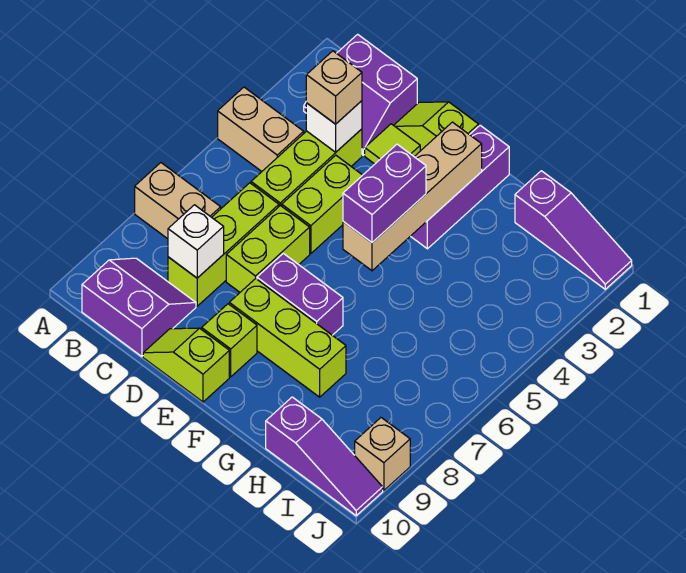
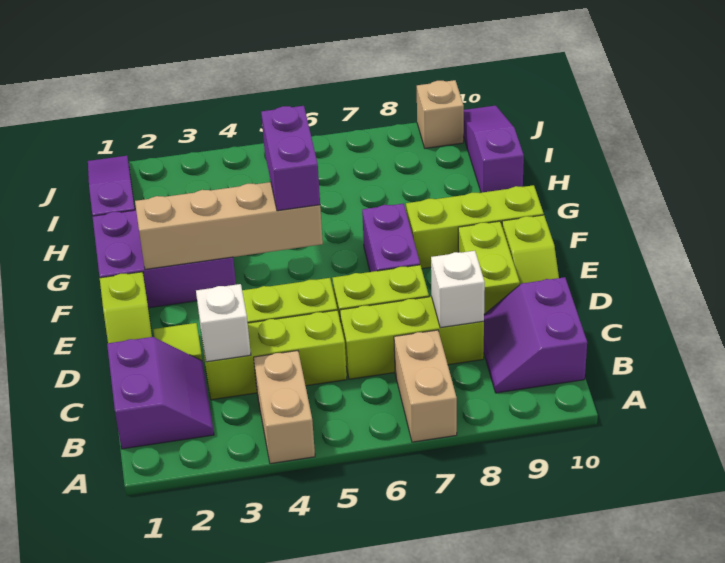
tan brick C3 level 3 -> none
lime brick E8:G8 level 1 -> lime brick F8:F10 level 1
lime brick E9 level 1 -> lime brick D9:E9 level 1
purple brick F1:F3 level 1 -> purple brick F1:G3 level 1
purple brick F4:F5 level 3 -> purple brick F5:G5 level 3

